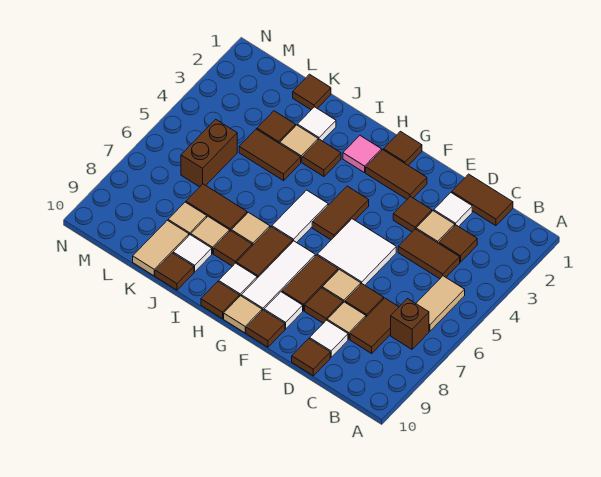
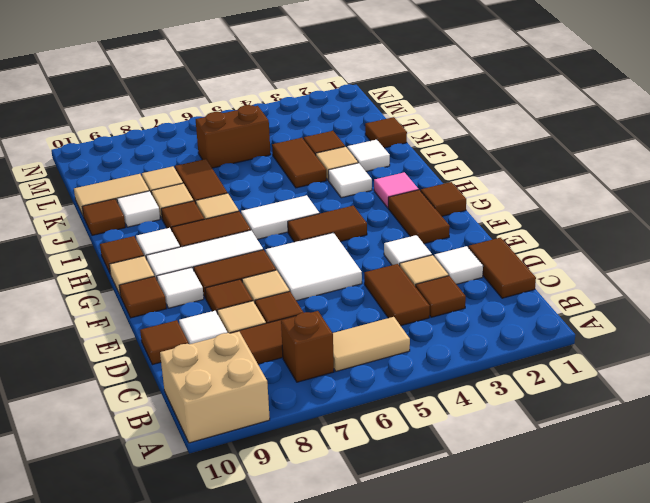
none -> tan brick A9:B10 level 1
brown tile E3 level 1 -> white tile E3 level 1
brown tile I3 level 1 -> white tile I3 level 1

